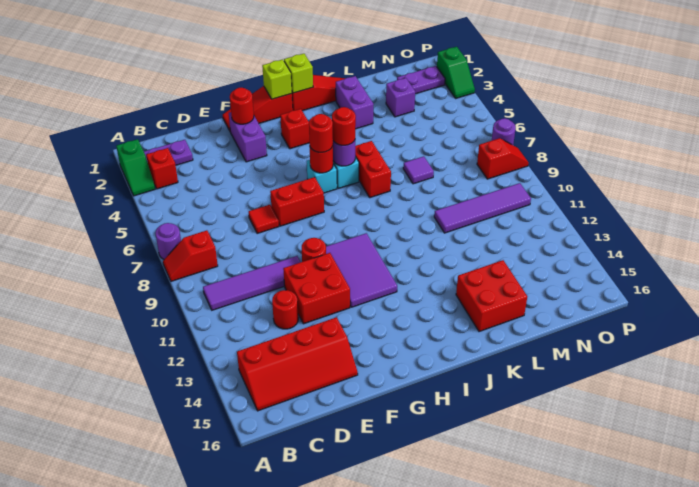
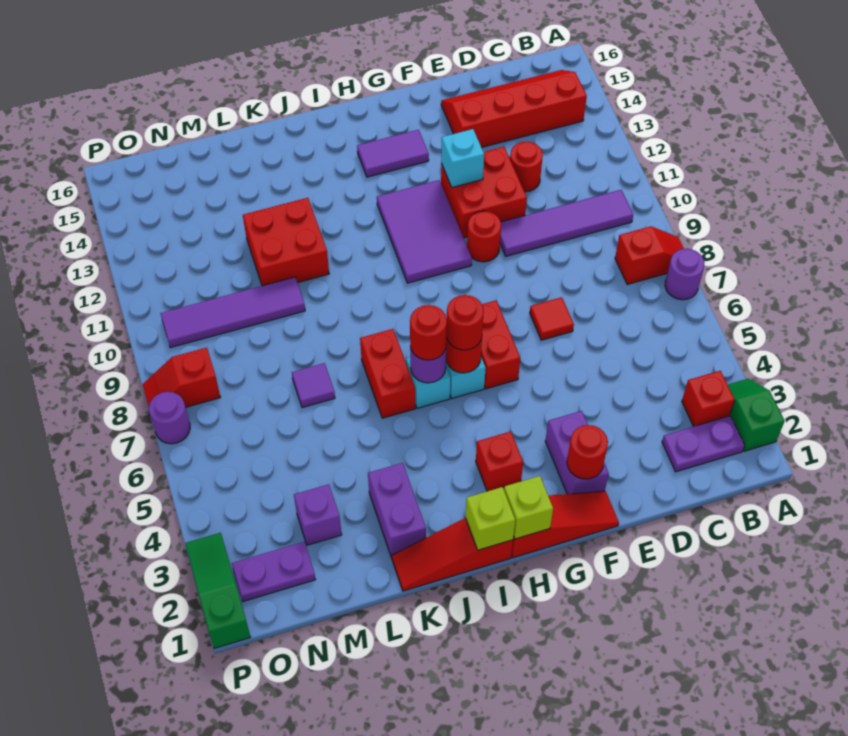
red brick F7:G7 level 1 -> red brick G6:G7 level 1
none -> cyan brick F12 level 2
none -> purple tile G14:H14 level 1
red brick K14:L15 level 1 -> red brick K11:L12 level 1
green slope P2:P3 level 1 top 2 -> green slope P1:P3 level 1 top 1

